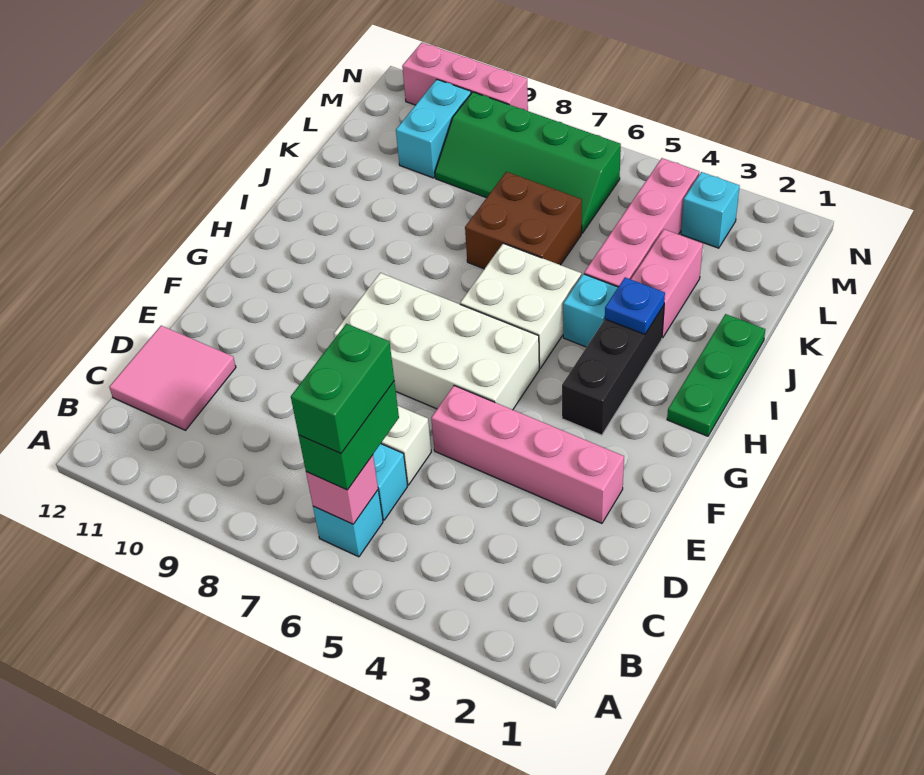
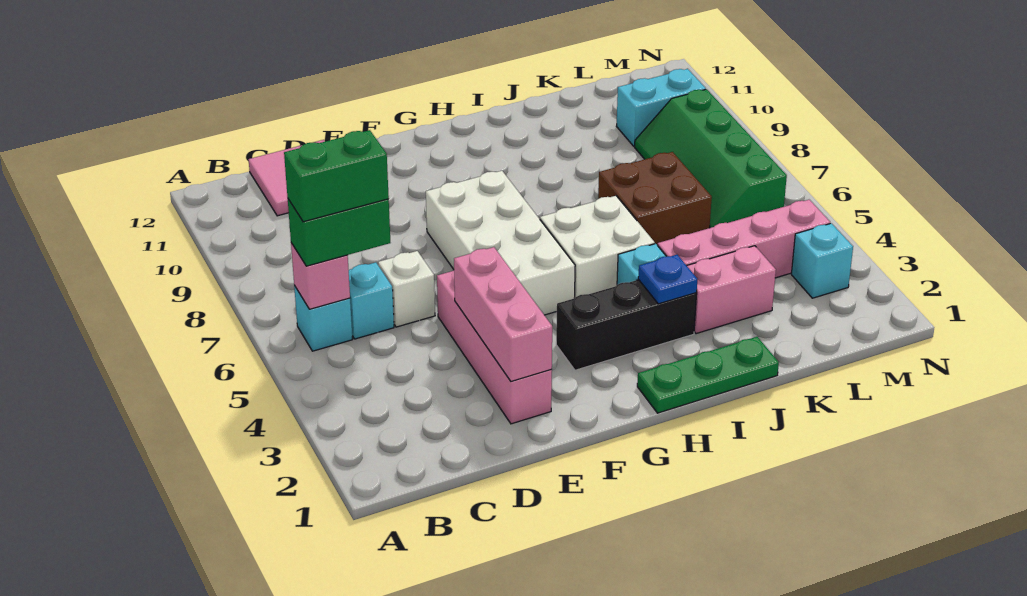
pink brick N9:N11 level 1 -> pink brick E2:E4 level 2

